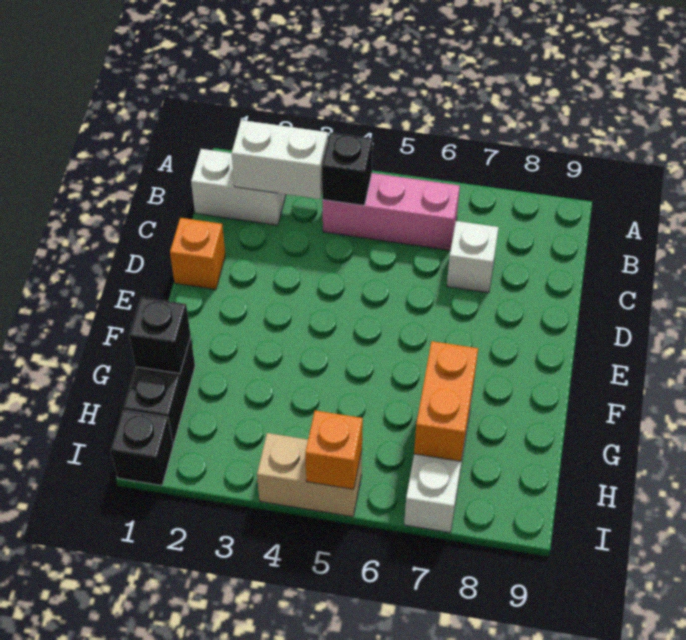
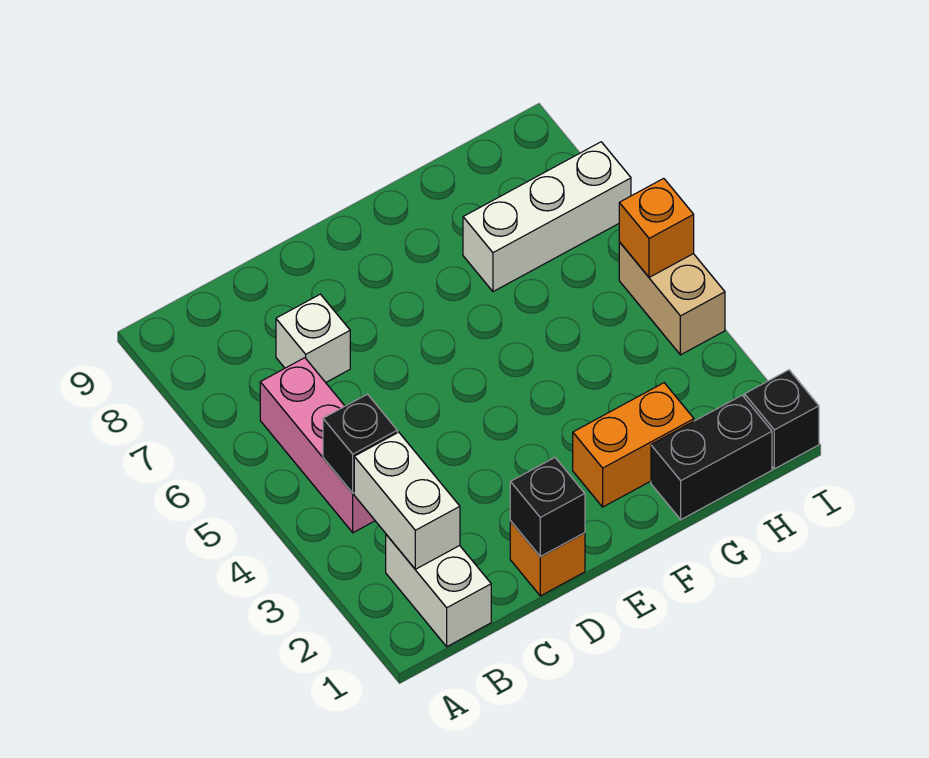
black brick G1 level 2 -> black brick D1 level 2
orange brick G7:H7 level 2 -> orange brick F2:G2 level 1

